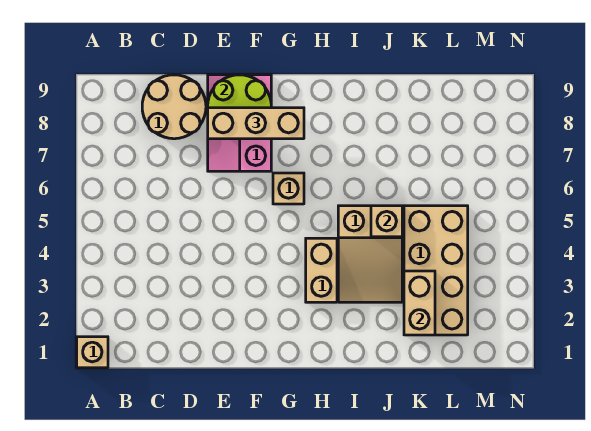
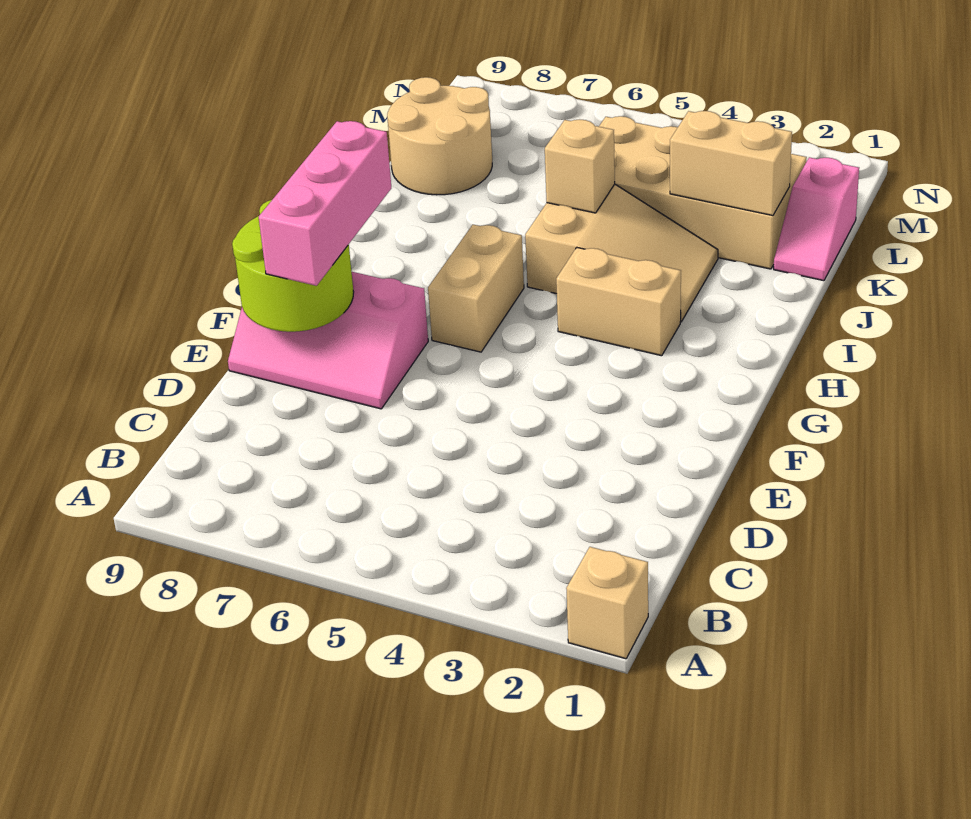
tan round brick C8:D9 level 1 -> tan round brick K8:L9 level 1
tan brick E8:G8 level 3 -> pink brick E8:G8 level 3
tan brick G6 level 1 -> tan brick G6:H6 level 1
none -> pink slope K1:L1 level 1 top L

